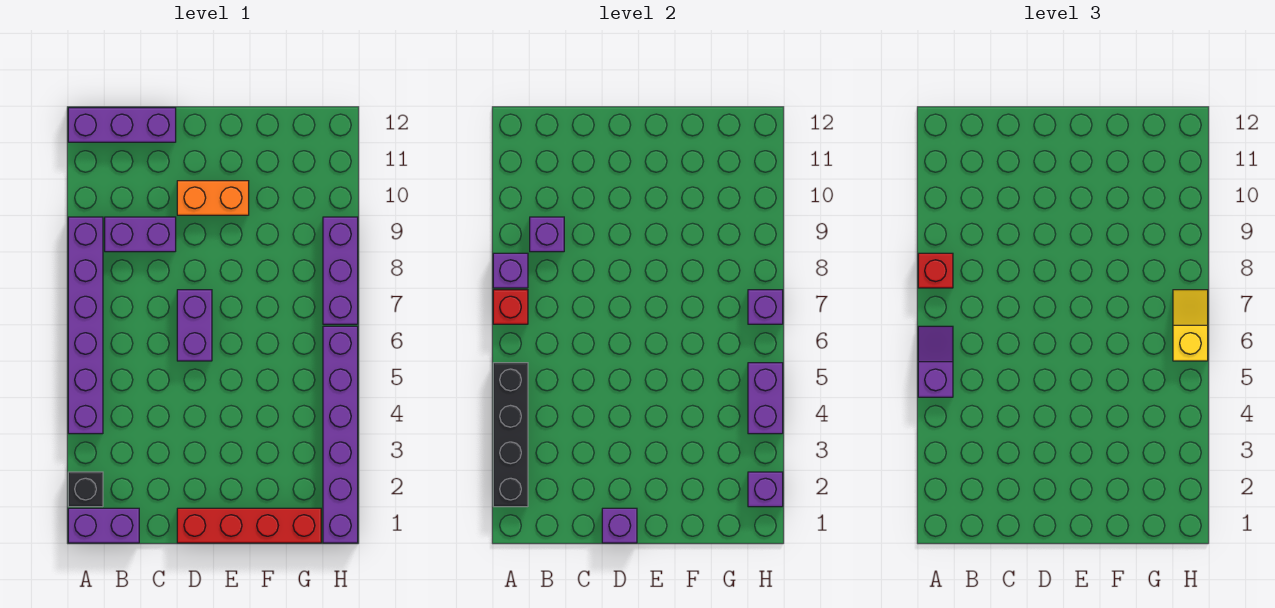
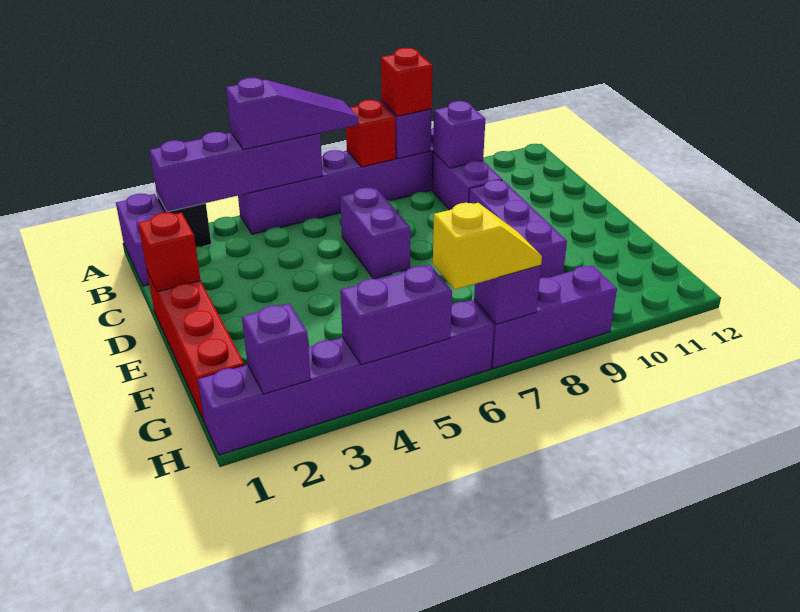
black brick A2:A5 level 2 -> purple brick A2:A5 level 2
purple slope A5:A6 level 3 top 5 -> purple slope A4:A6 level 3 top 4
purple brick A12:C12 level 1 -> purple brick D9:F9 level 1
purple brick D1 level 2 -> red brick D1 level 2
purple brick D6:D7 level 1 -> purple brick C6:D6 level 1
orange brick D10:E10 level 1 -> none

